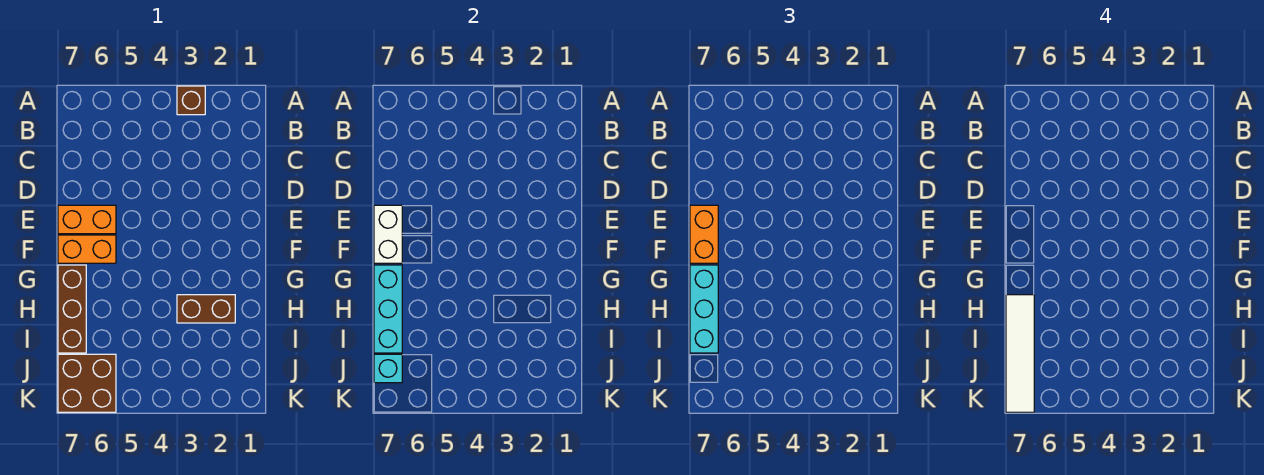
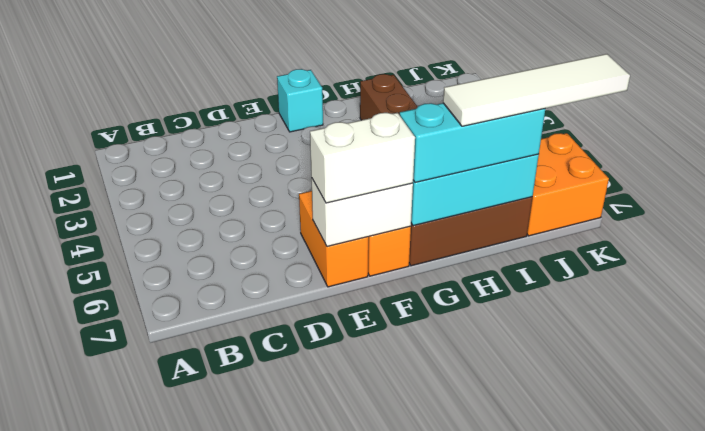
brown brick A3 level 1 -> none
orange brick E7:F7 level 3 -> white brick E7:F7 level 3
brown brick J6:K7 level 1 -> orange brick J6:K7 level 1
cyan brick J7 level 2 -> cyan brick F1 level 1

